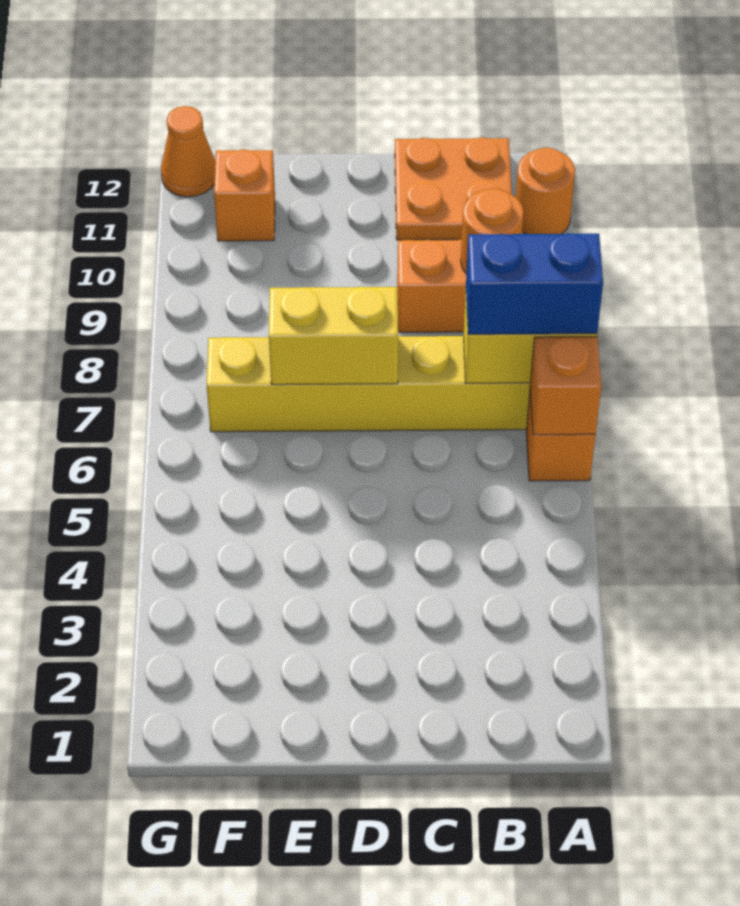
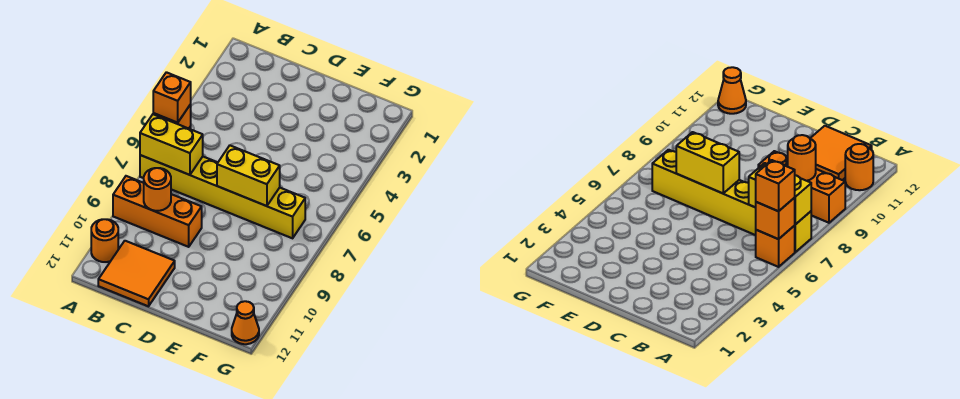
blue brick A7:B7 level 3 -> none
orange plate B11:C12 level 1 -> orange tile B11:C12 level 1
orange brick F11 level 1 -> orange brick A6 level 3

